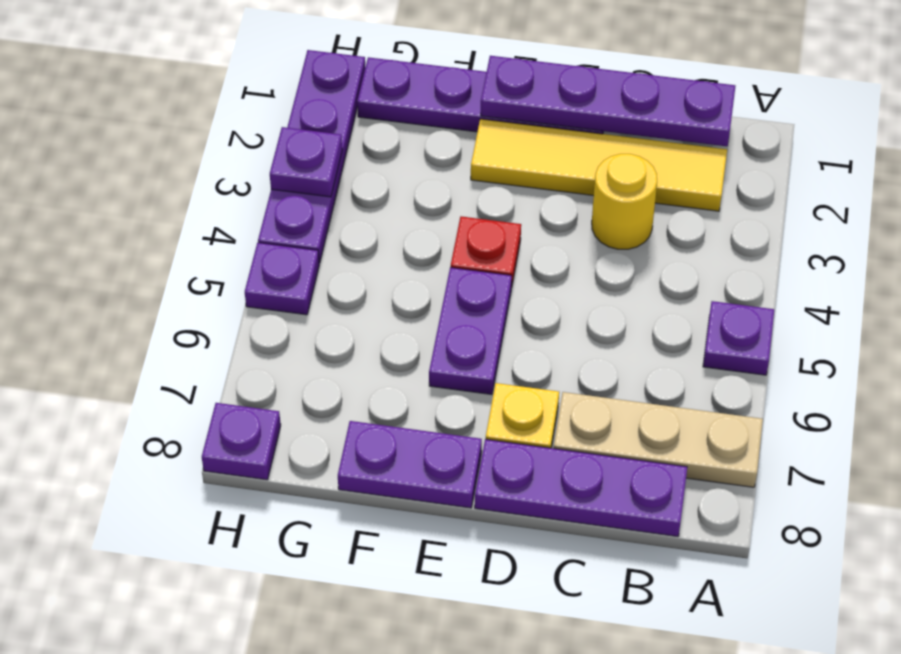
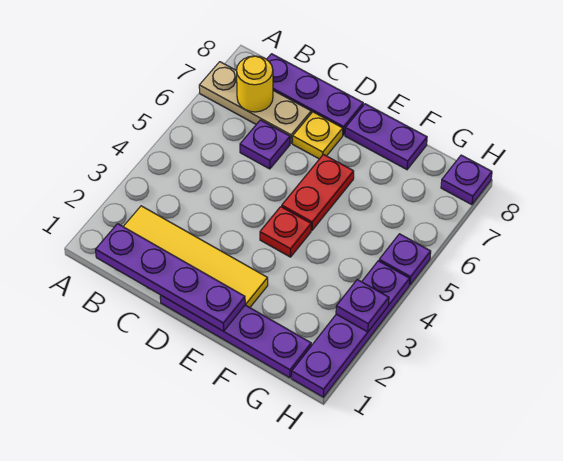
purple plate A5 level 1 -> purple plate C6 level 1
yellow round brick C3 level 1 -> yellow round brick B7 level 2
purple plate E5:E6 level 1 -> red plate E5:E6 level 1

